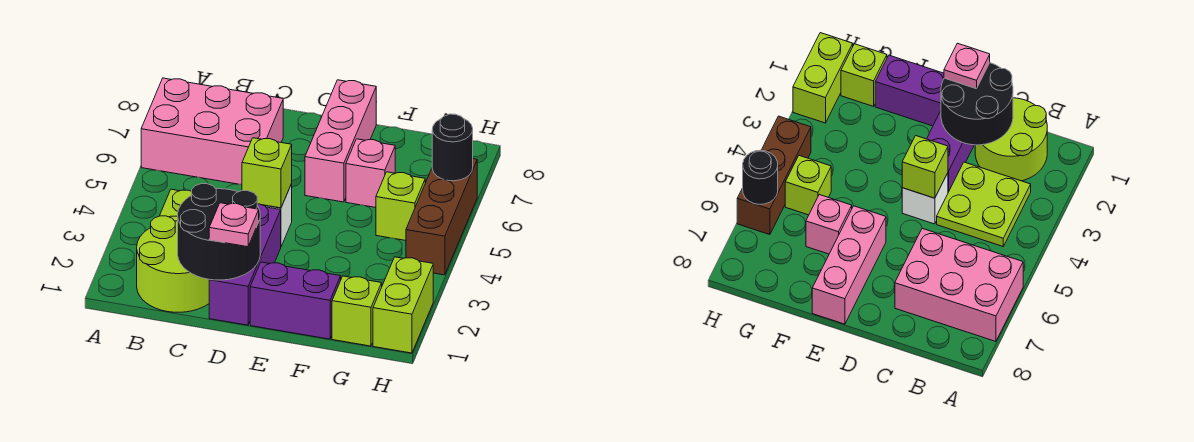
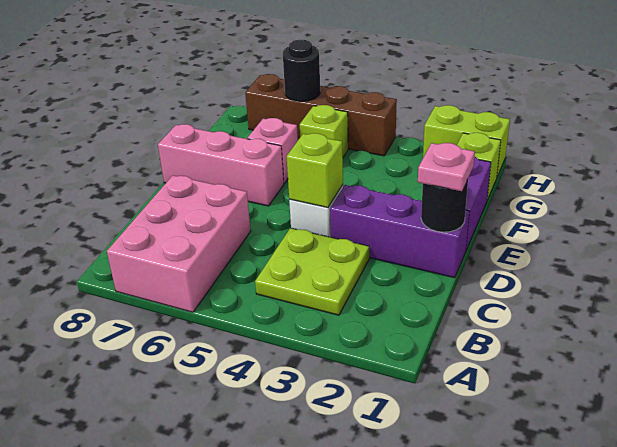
lime round brick B1:C2 level 1 -> none
black round brick C1:D2 level 2 -> black round brick D1 level 2
brown brick H4:H6 level 1 -> brown brick H4:H7 level 1

